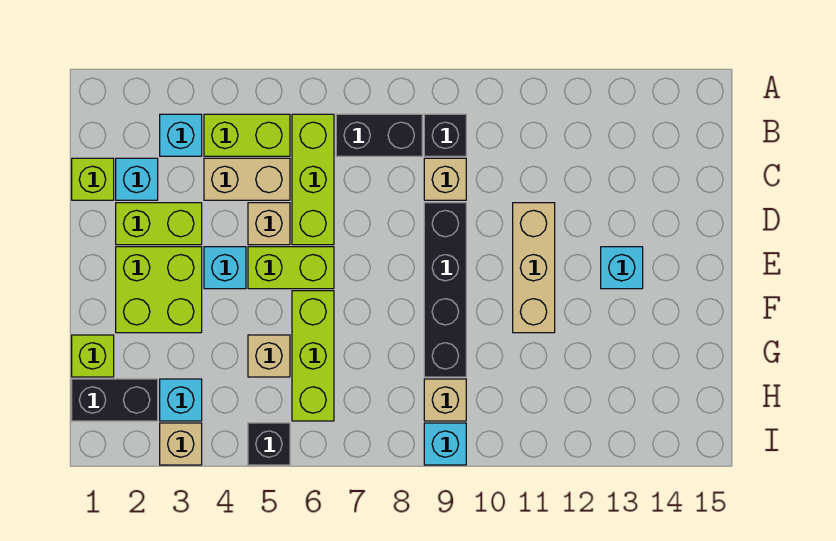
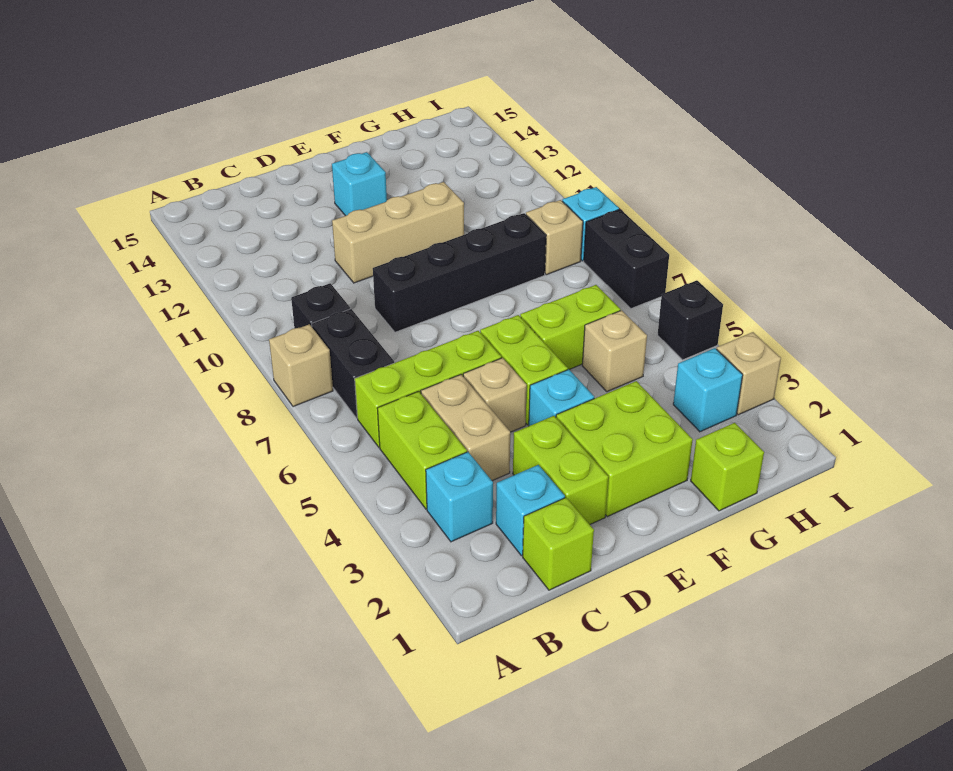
tan brick C9 level 1 -> tan brick A8 level 1
lime brick F6:H6 level 1 -> lime brick F6:G6 level 1
black brick H1:H2 level 1 -> black brick I7:I8 level 1

